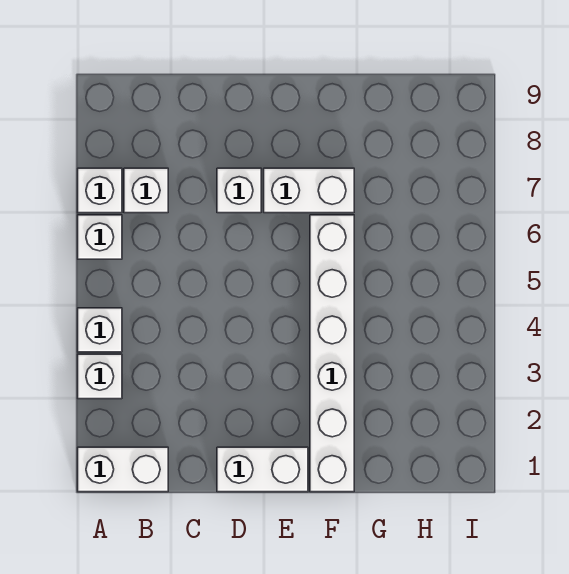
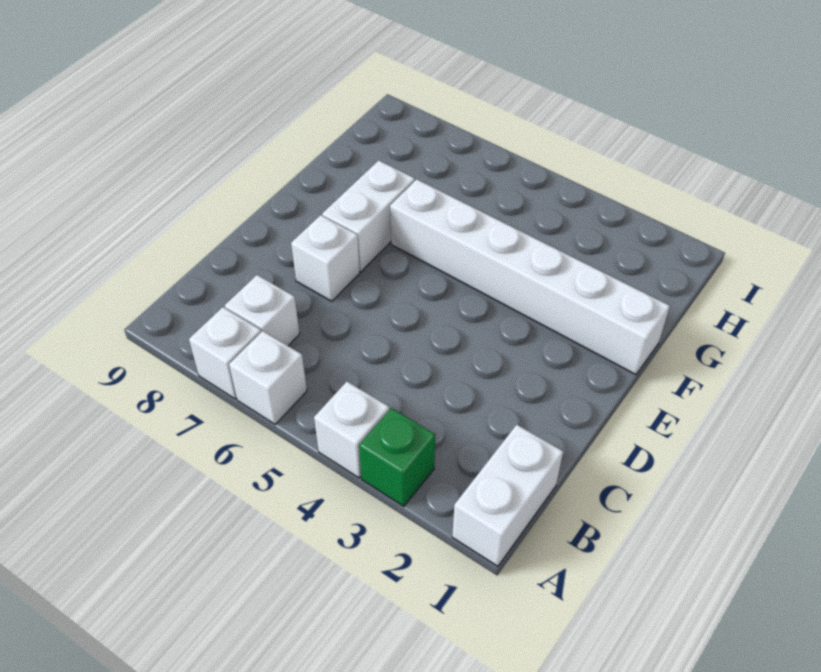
white brick A3 level 1 -> green brick A3 level 1
white brick D1:E1 level 1 -> none

